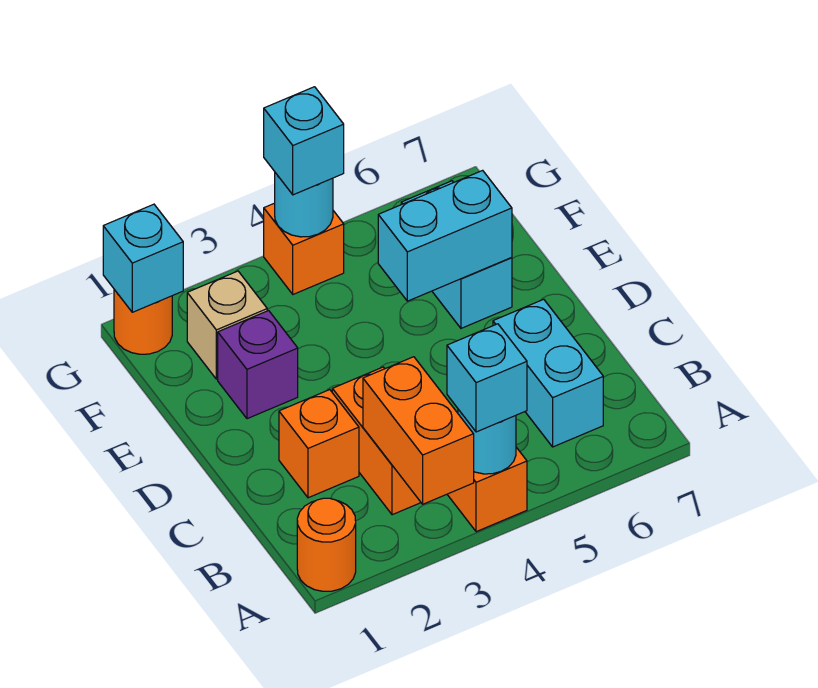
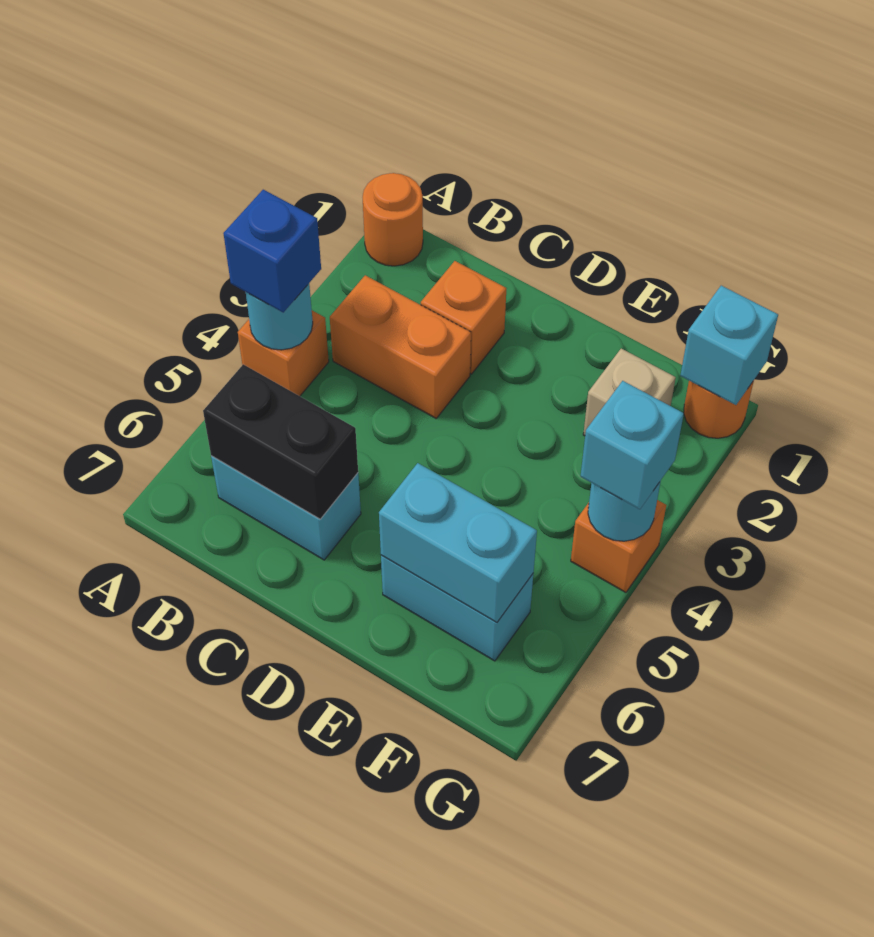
orange brick A3:B3 level 2 -> none
cyan brick A4 level 3 -> blue brick A4 level 3
none -> black brick B6:C6 level 2
purple brick E2 level 1 -> none
cyan brick E5:E6 level 2 -> cyan brick E6:F6 level 2

